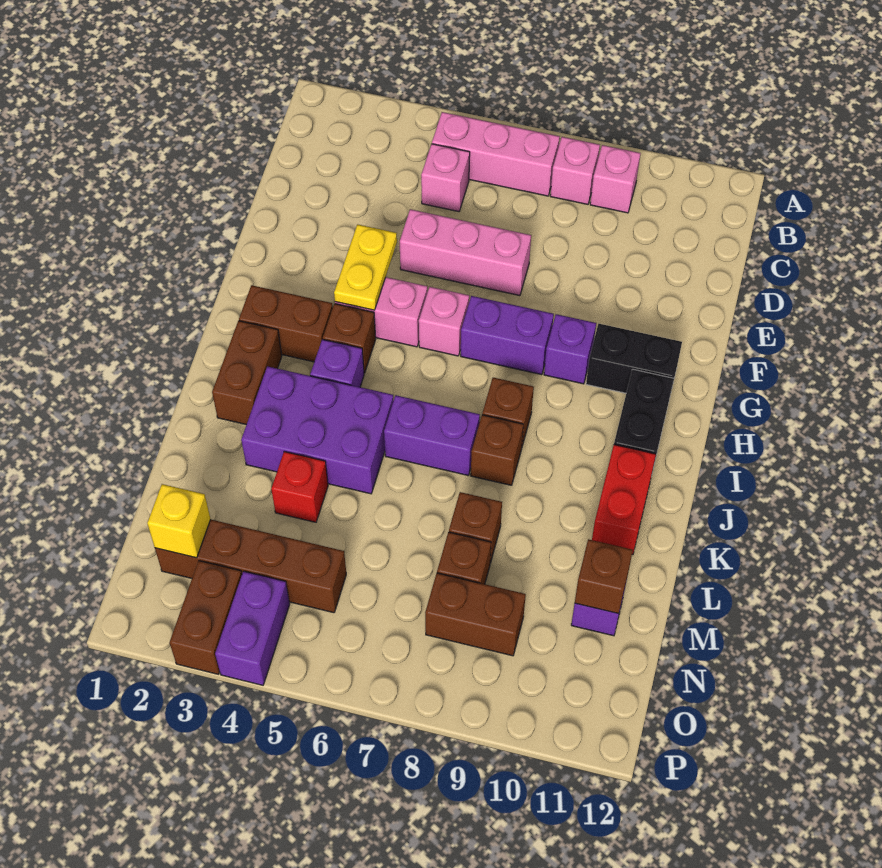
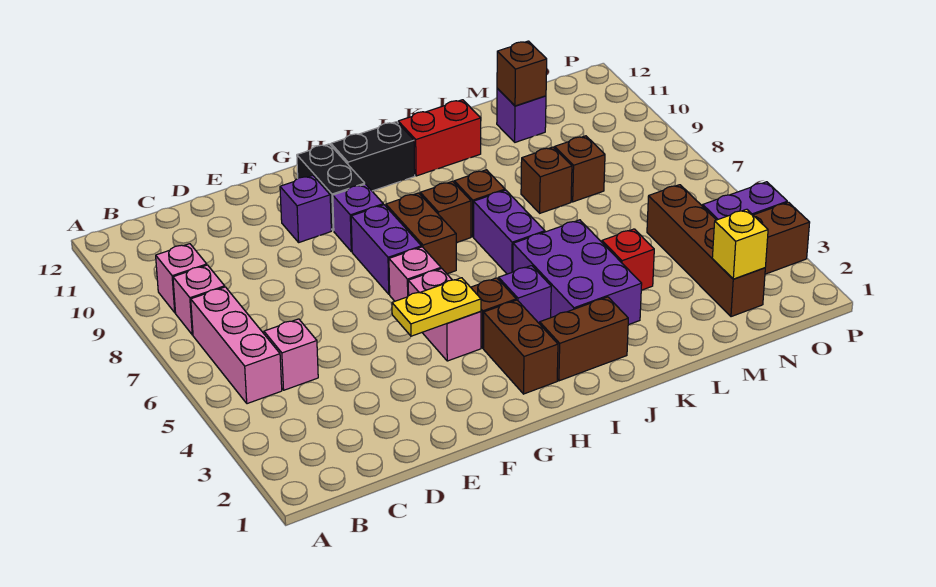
pink brick E5:E7 level 1 -> none
none -> purple brick F10 level 1
brown brick N8:N9 level 1 -> brown brick H7:H8 level 1

